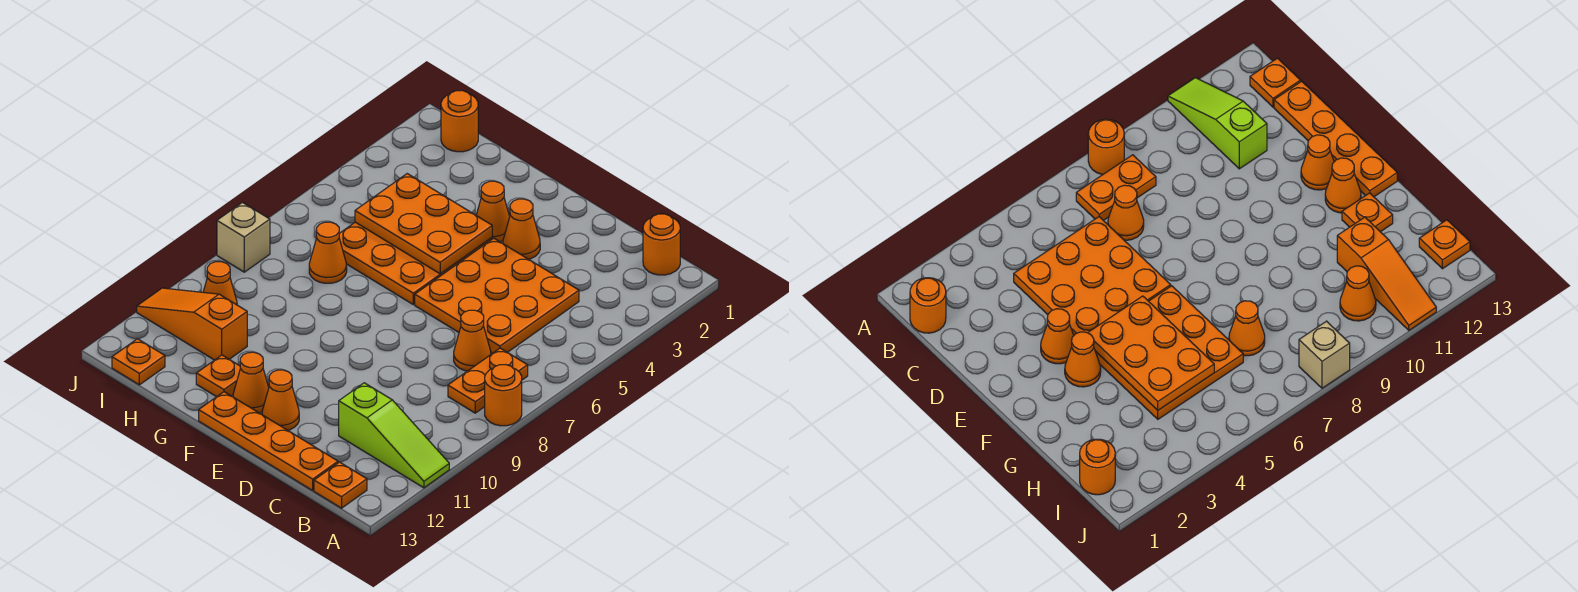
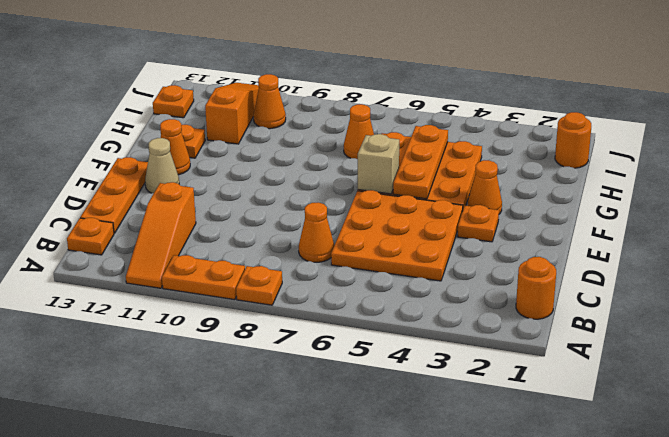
orange round brick A8 level 1 -> orange plate A8 level 1
lime slope A11:C11 level 1 top C -> orange slope A11:C11 level 1 top C
orange plate B7:B8 level 1 -> orange plate A9:A10 level 1
orange plate C13:F13 level 1 -> orange plate C13:E13 level 1
orange cone E3 level 1 -> orange plate E3 level 1
orange cone E12 level 1 -> tan cone E12 level 1
orange plate F4:H5 level 2 -> orange plate F5:H5 level 2
tan brick J8 level 1 -> tan brick F6 level 2

